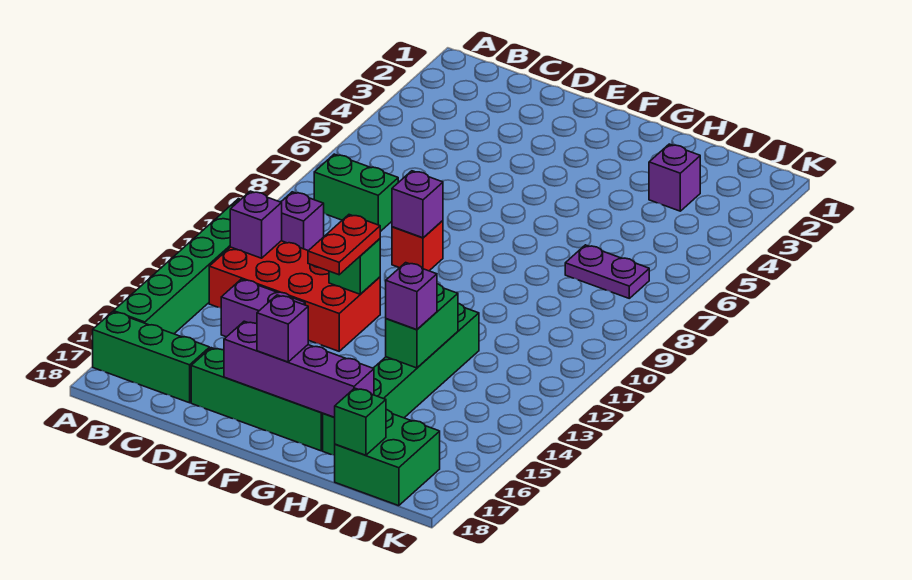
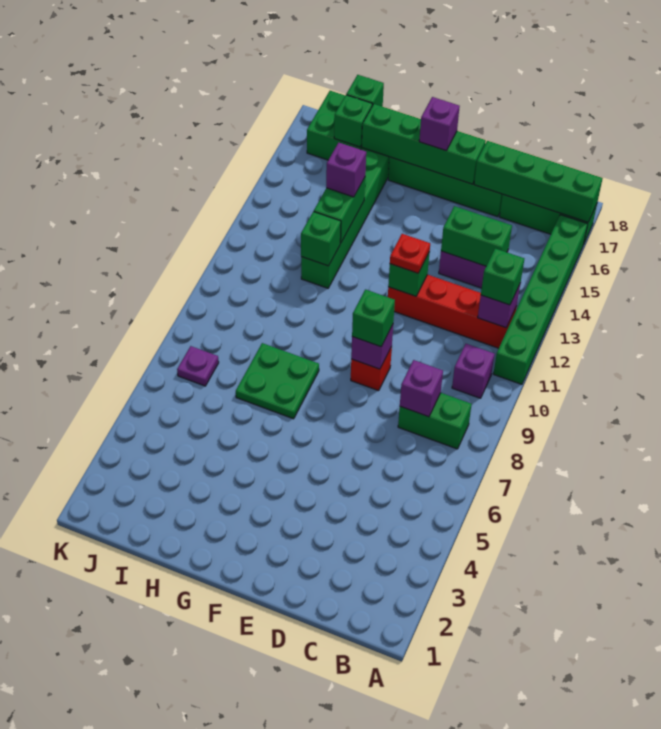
none -> green brick A17:D17 level 2
red brick B12:E13 level 1 -> red brick B12:E12 level 1
none -> green brick B12 level 3
none -> green brick C14:D14 level 2
none -> green brick E9 level 3
red plate E12:E13 level 3 -> red plate E12 level 3
purple brick E17:H17 level 2 -> green brick E17:H17 level 2
none -> green plate G7:H8 level 1
none -> green brick H12 level 2
purple brick I3 level 1 -> purple brick C8 level 2
purple plate I7:J7 level 1 -> purple plate J7 level 1
none -> green brick I17 level 2

